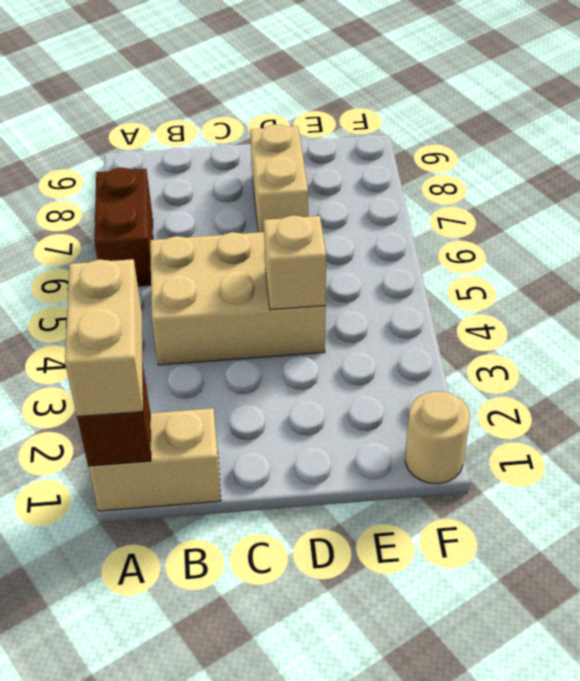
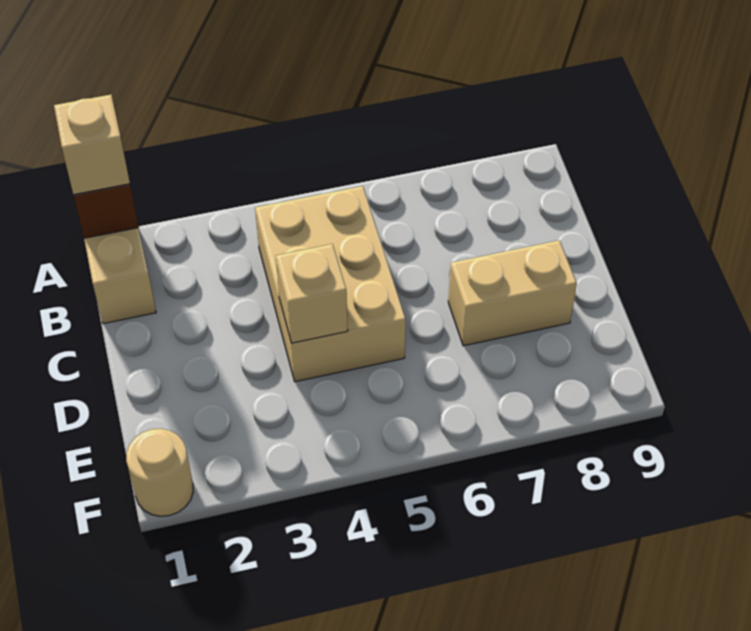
tan brick A1:A2 level 3 -> tan brick A1 level 3
brown brick A6:A7 level 1 -> none

